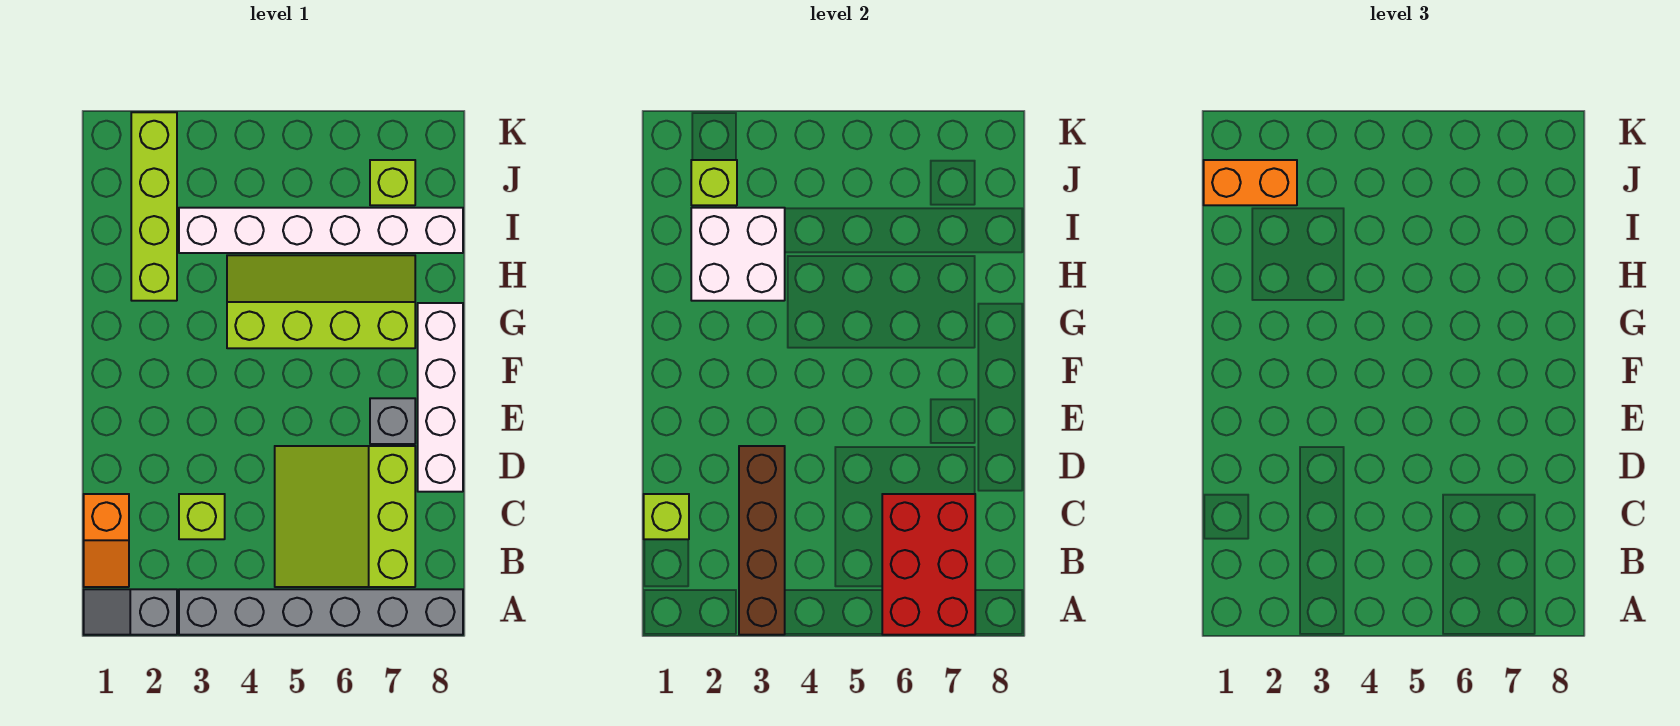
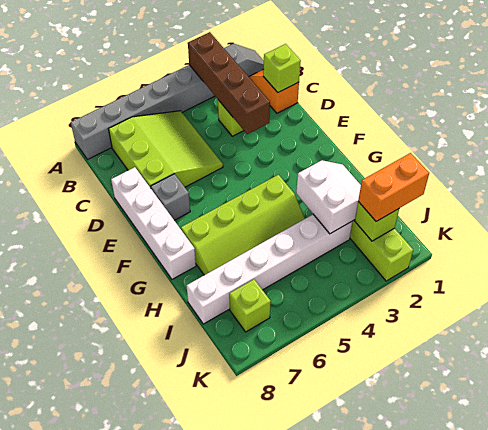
red brick A6:C7 level 2 -> none
white brick H2:I3 level 2 -> white slope H2:I3 level 2 top 3

